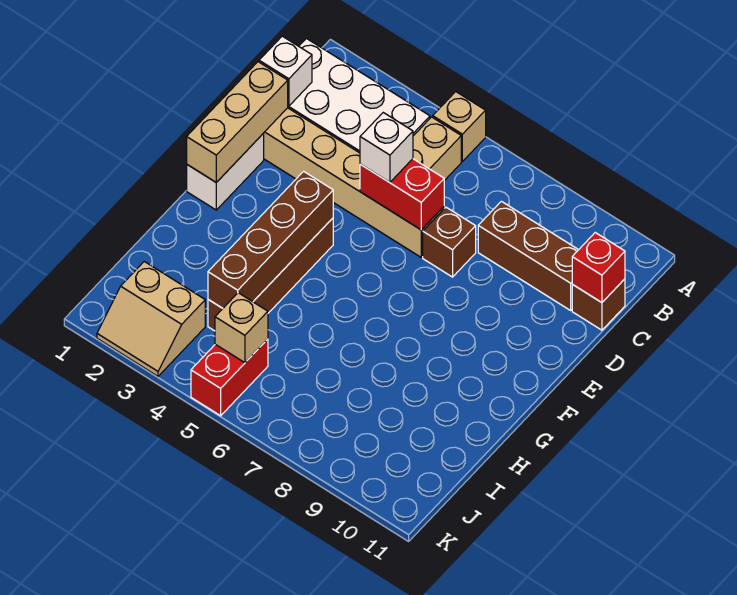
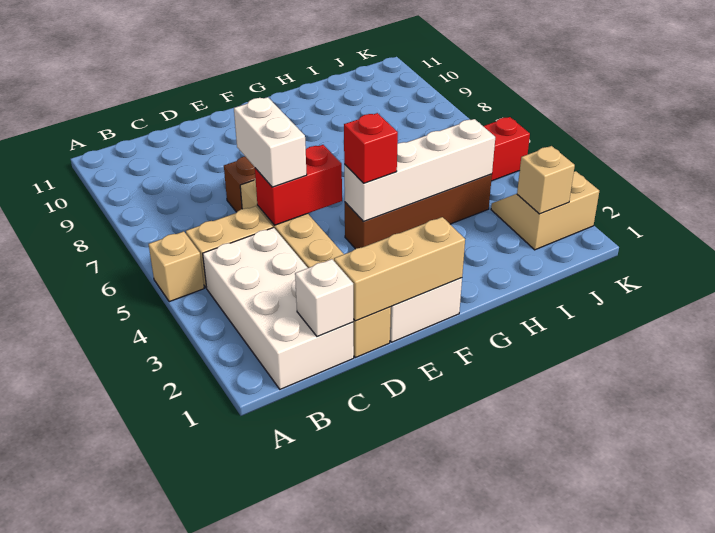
brown brick C8:C10 level 1 -> none
brown brick C11 level 1 -> none
red brick C11 level 2 -> red brick F4 level 3
red brick D5:D6 level 2 -> red brick D5:E5 level 2
white brick D5 level 3 -> white brick D5:D6 level 3
brown brick F4:I4 level 2 -> white brick F4:I4 level 2
tan slope J2:K3 level 1 top J -> tan slope J2:K3 level 1 top 2
tan brick J5 level 2 -> tan brick J2 level 2

